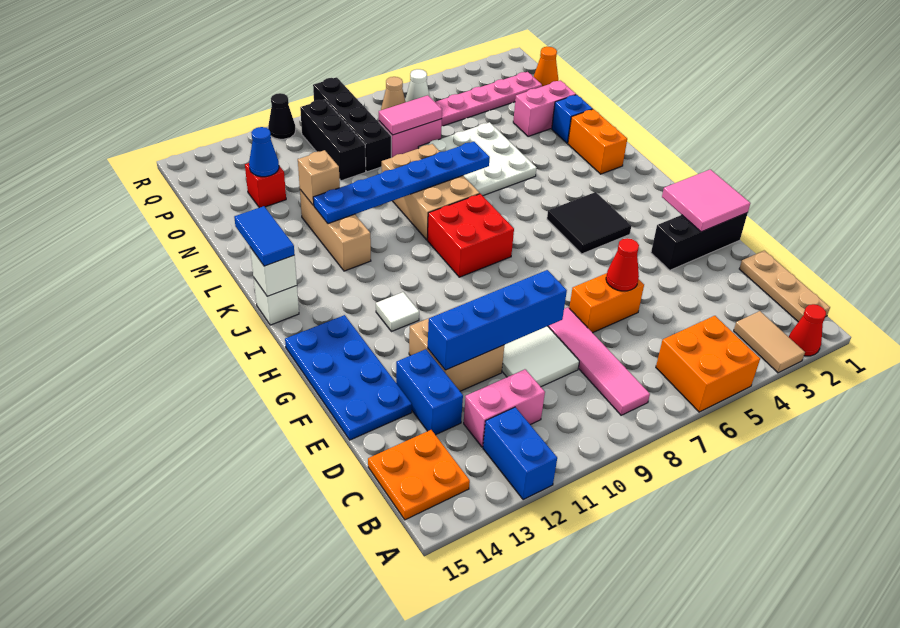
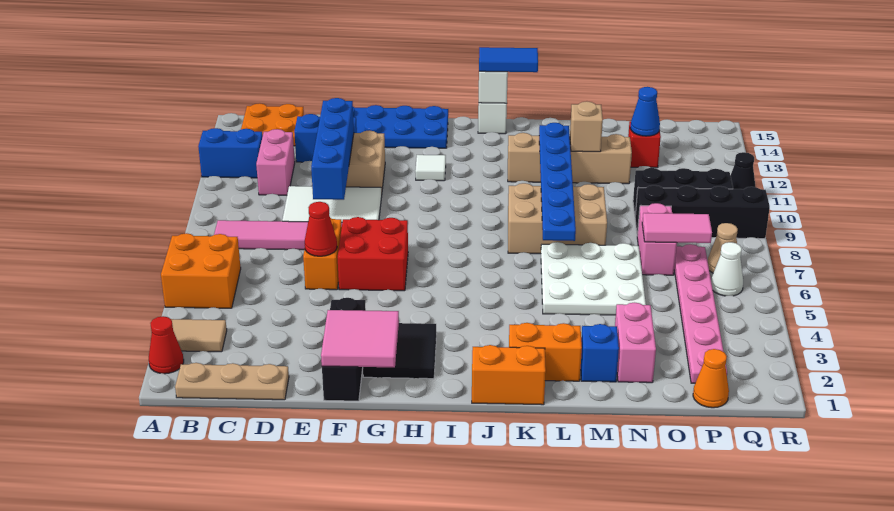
black tile H4:I5 level 1 -> black tile G2:H3 level 1
red brick I8:J9 level 1 -> red brick F6:G7 level 1
none -> orange brick J1:K1 level 1
tan brick K12:M12 level 1 -> tan brick K12:N12 level 1
pink tile O7:O8 level 2 -> pink tile O7:P7 level 2

